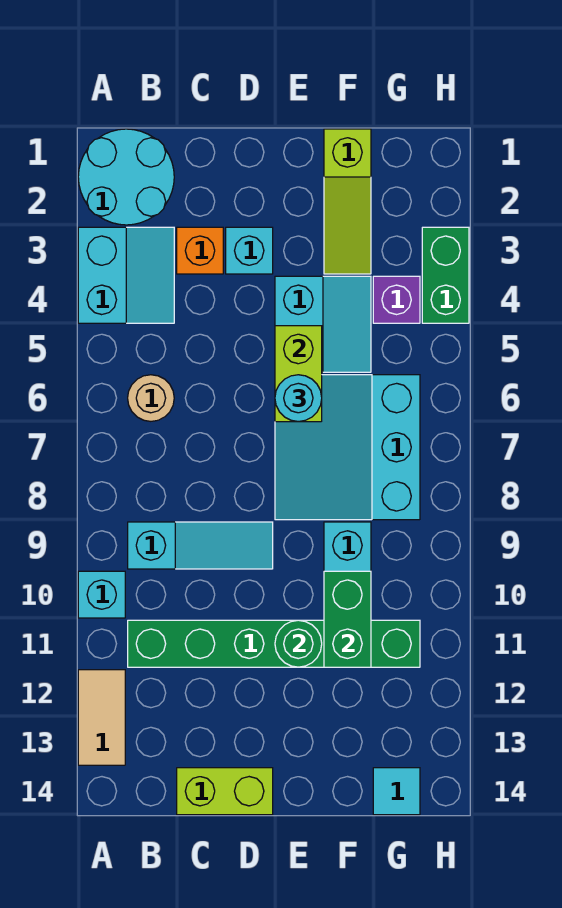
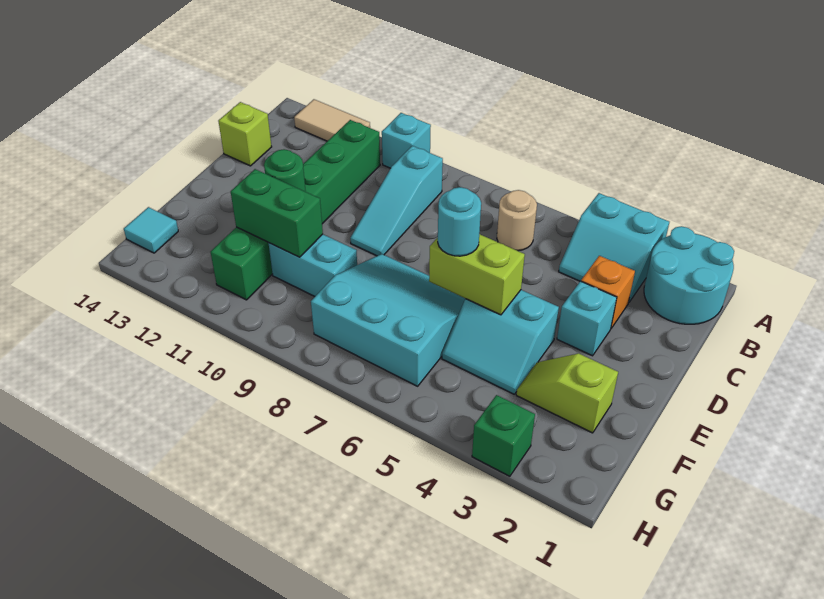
lime brick C14:D14 level 1 -> lime brick C14 level 1
lime slope F1:F3 level 1 top 1 -> lime slope F2:F3 level 1 top 2
purple brick G4 level 1 -> none
green brick H3:H4 level 1 -> green brick H3 level 1

